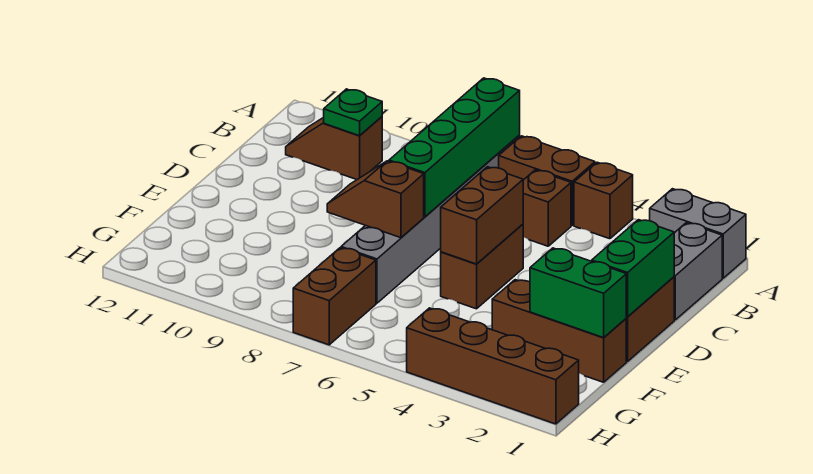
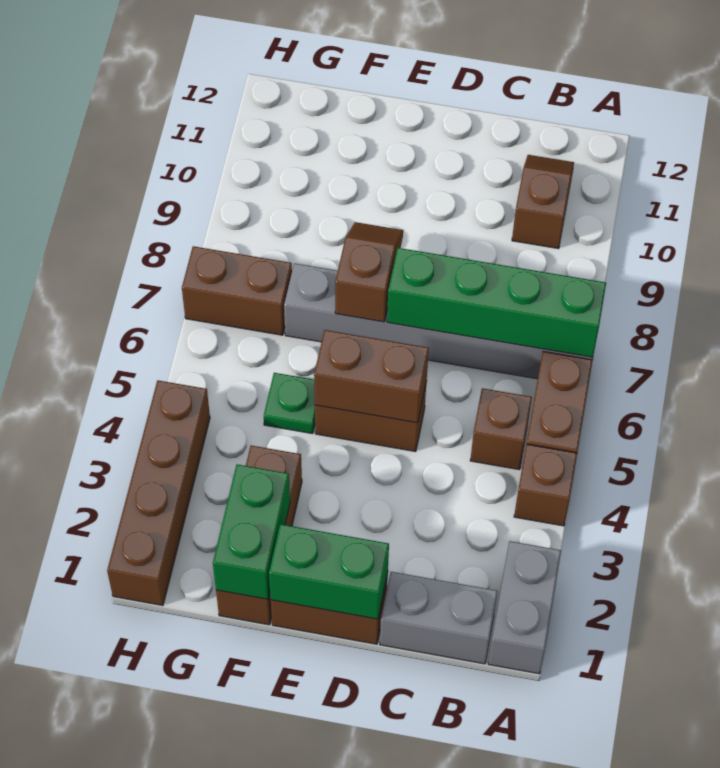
green plate B10 level 2 -> green plate F5 level 1

